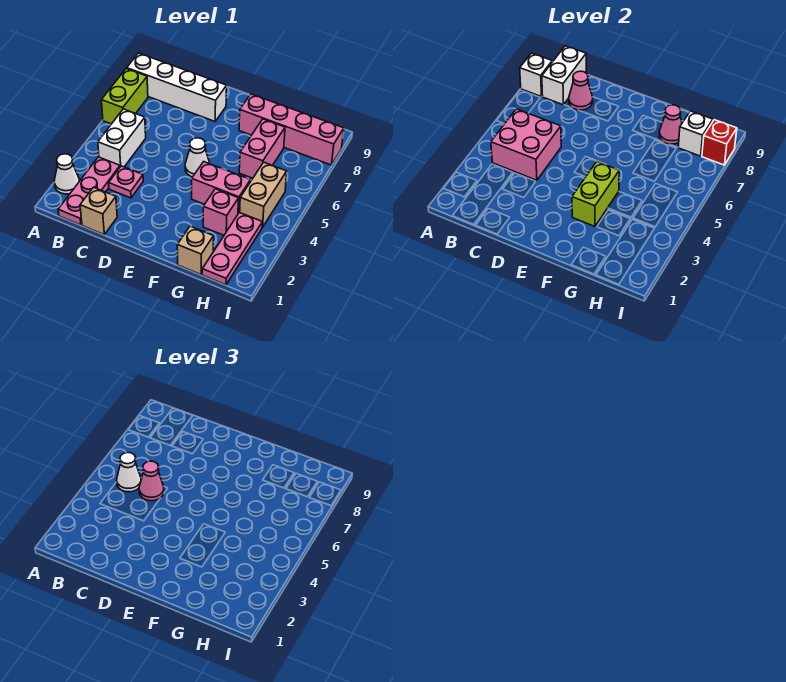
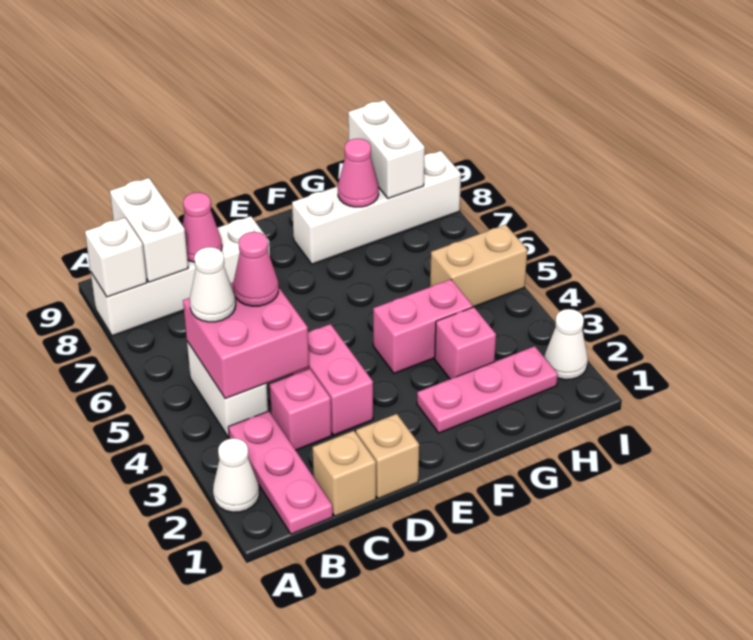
lime brick A6:A7 level 1 -> none
pink plate C3 level 1 -> pink brick C3 level 1
white cone E5 level 1 -> white cone I2 level 1
lime brick F3:F4 level 2 -> none
pink brick F8:I8 level 1 -> white brick F8:I8 level 1
tan brick G1 level 1 -> tan brick D1 level 1
pink brick G6:G7 level 1 -> pink brick D3:D4 level 1
pink plate H1:H3 level 1 -> pink plate F2:H2 level 1
tan brick H4:H5 level 1 -> tan brick H5:I5 level 1
white brick H8 level 2 -> white brick H8:H9 level 2
red brick I8 level 2 -> none

